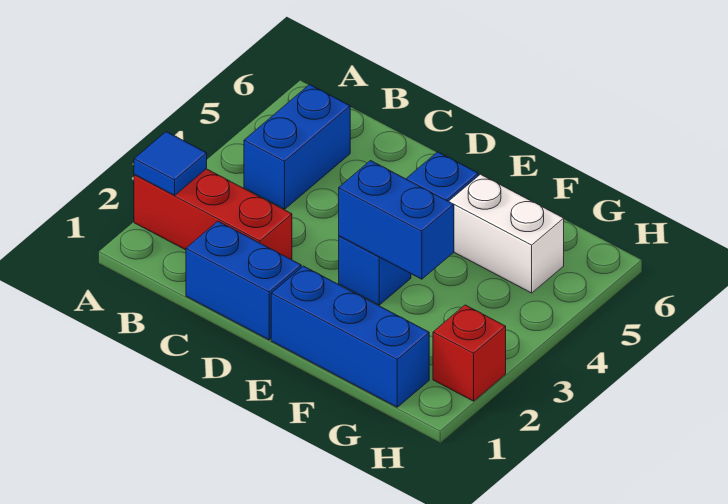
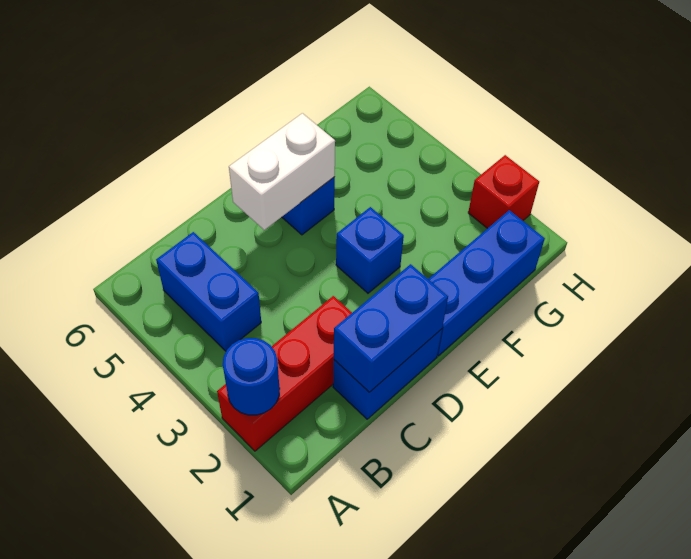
blue tile A2 level 2 -> blue round brick A2 level 2
blue brick E3:F3 level 2 -> blue brick C1:D1 level 2
white brick F5:G5 level 1 -> white brick D5:E5 level 2

